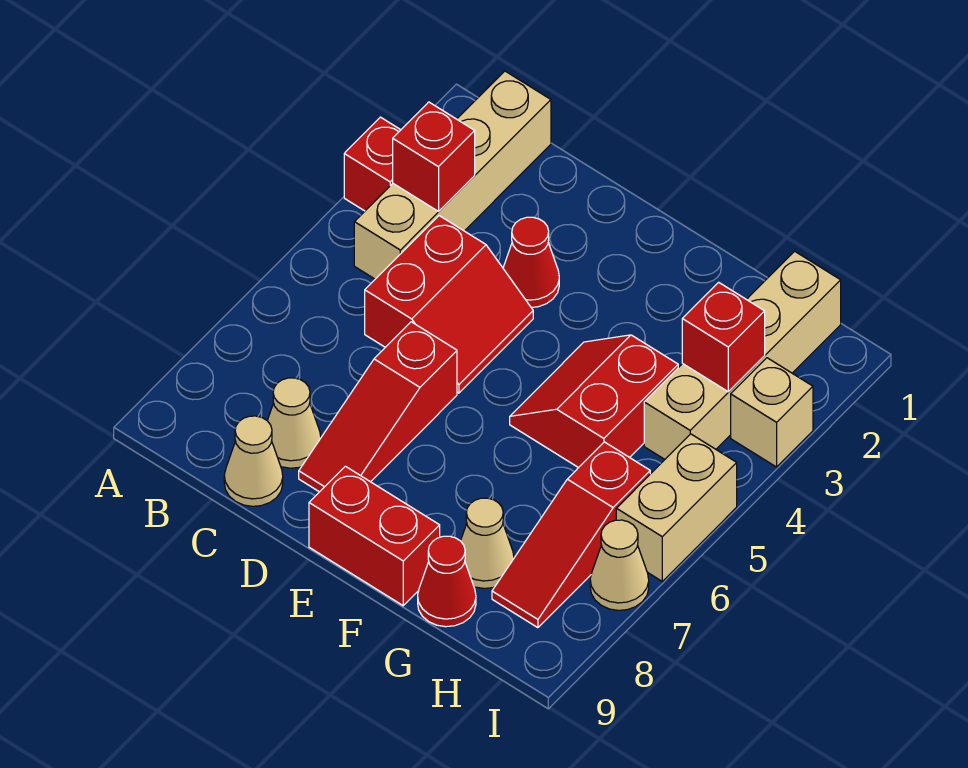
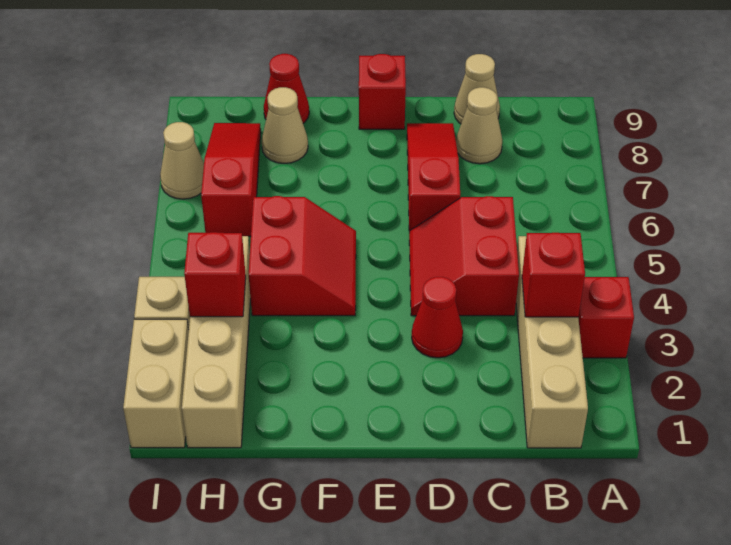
red brick E9:F9 level 1 -> red brick E9 level 1
tan brick I5:I6 level 1 -> tan brick I1:I2 level 1

